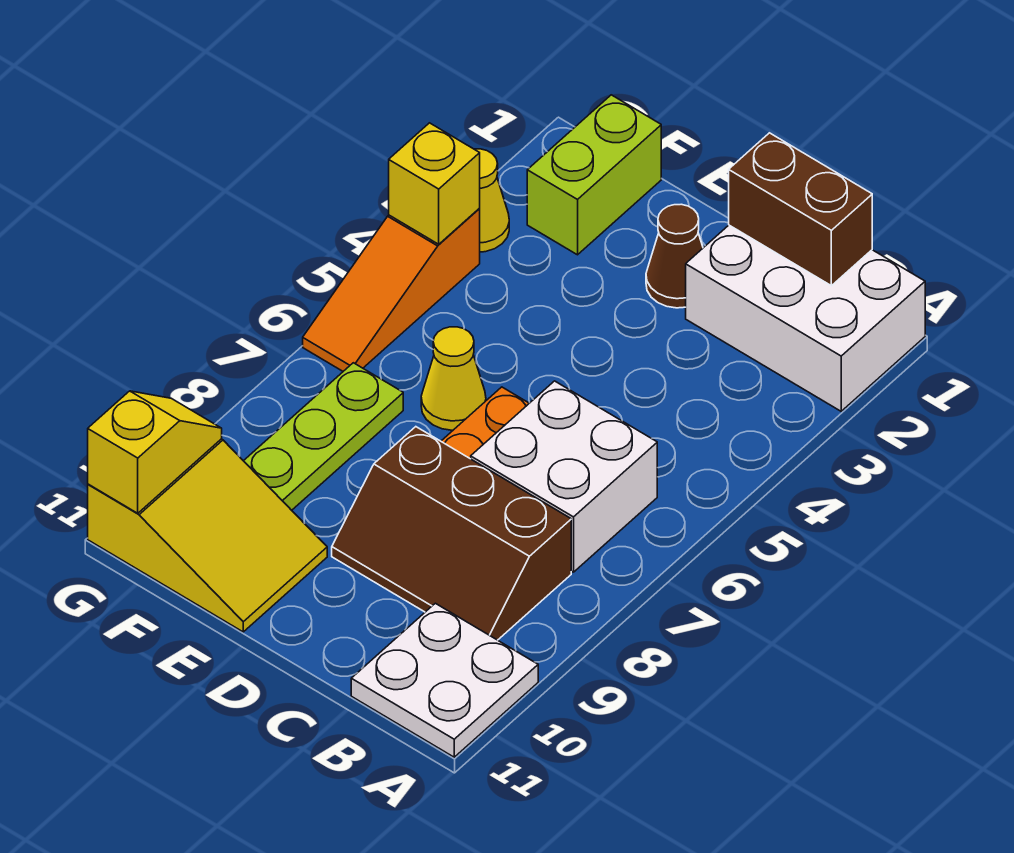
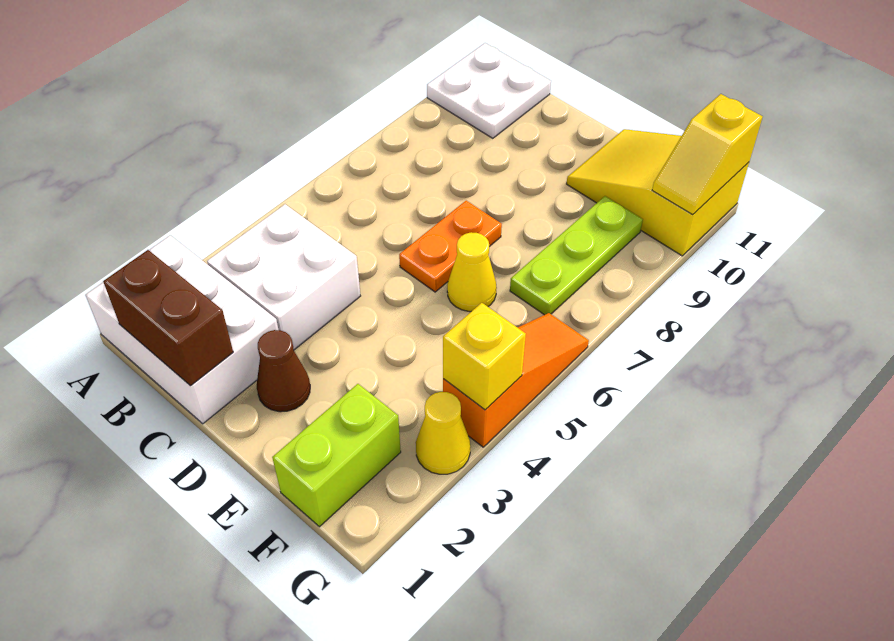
white brick B6:C7 level 1 -> white brick B3:C4 level 1
brown slope B8:D9 level 1 top 8 -> none

